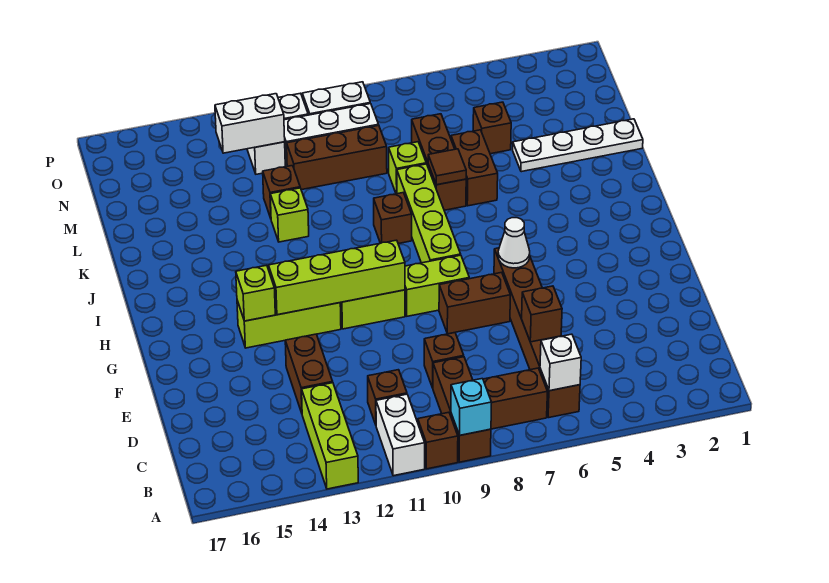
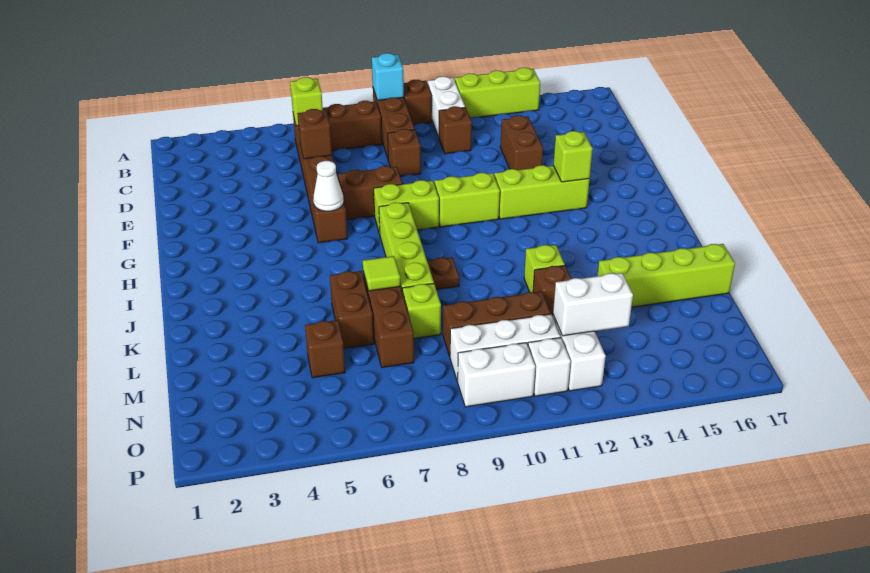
lime brick A13:C13 level 1 -> lime brick A12:A14 level 1
white brick B6 level 2 -> lime brick B6 level 2
lime brick G10:G13 level 2 -> lime brick L14:L17 level 1
brown brick J9 level 1 -> brown plate J9 level 1
brown tile K7 level 2 -> lime tile K7 level 2
white plate L1:L4 level 1 -> none

